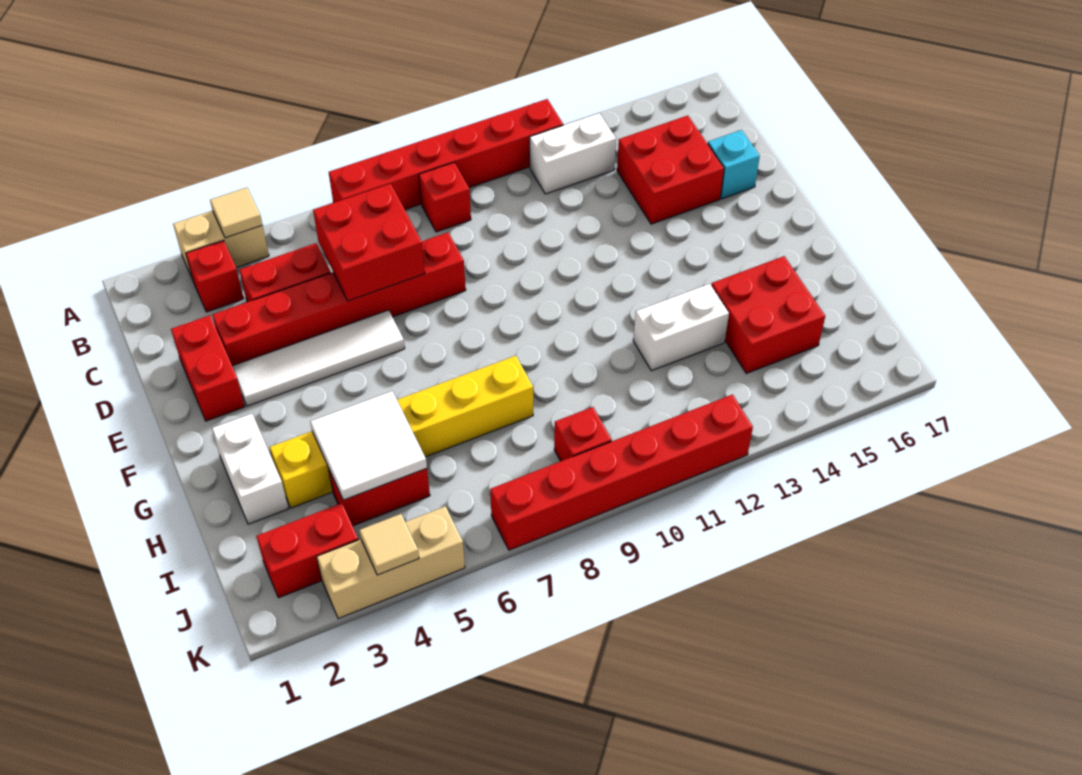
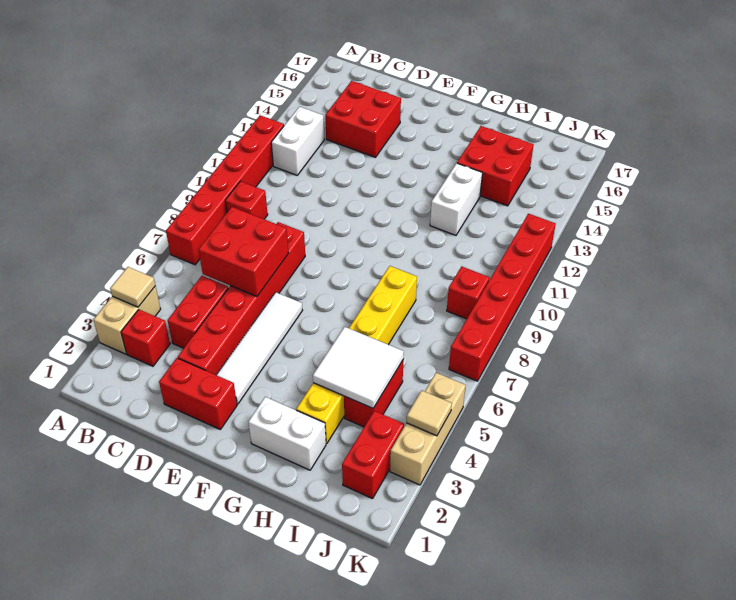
cyan brick D16 level 1 -> none

